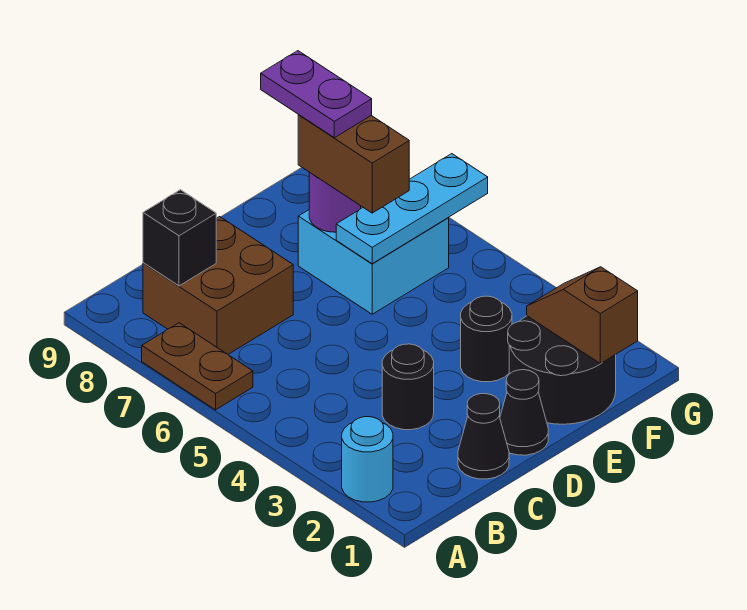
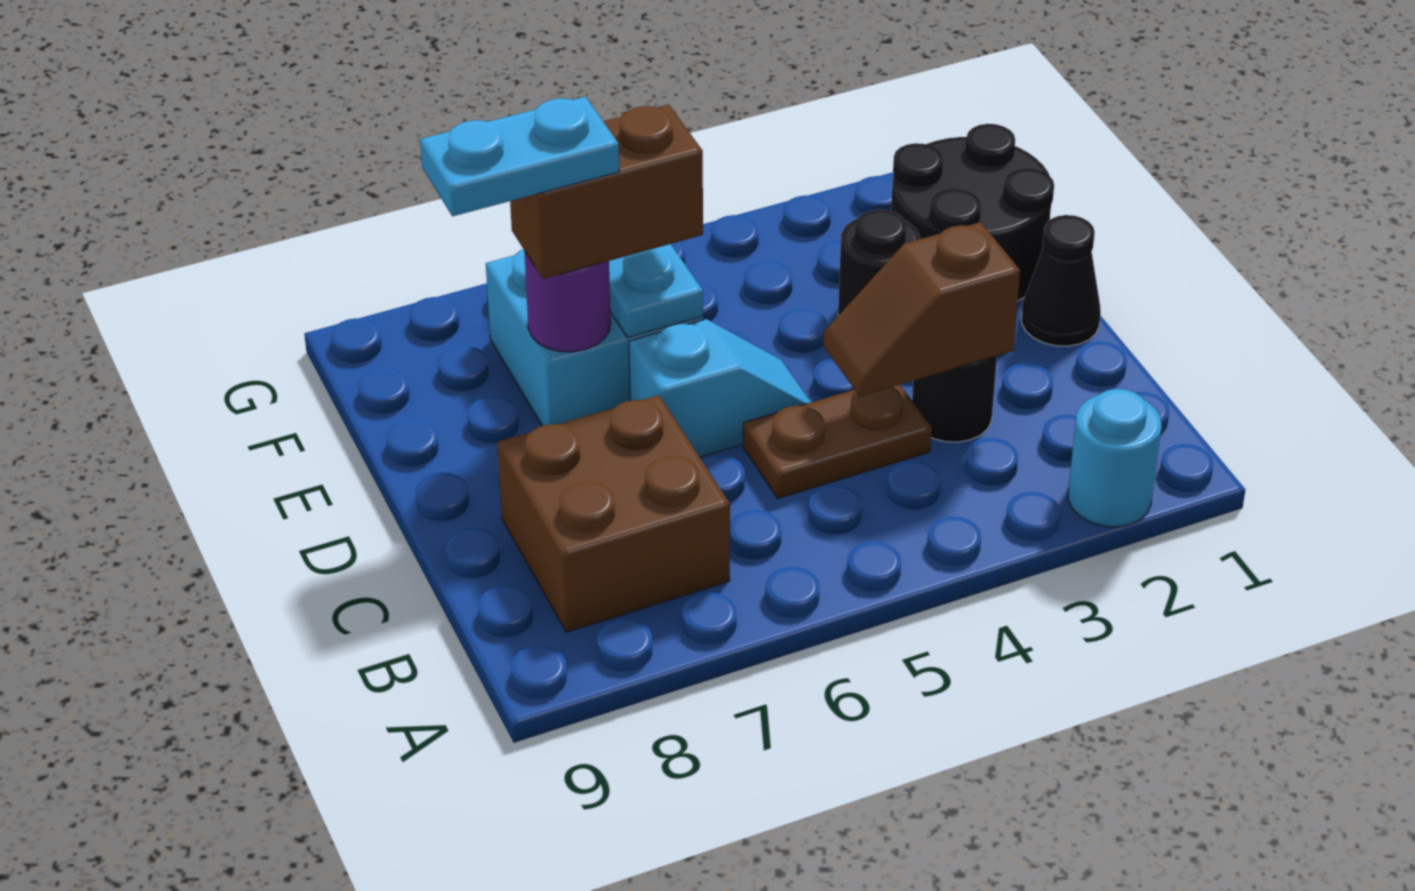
brown plate A6:A7 level 1 -> brown plate C4:C5 level 1
black brick B8 level 2 -> none
black cone C1 level 1 -> none
none -> cyan slope D5:D6 level 1 top 6
purple plate E7:E8 level 4 -> cyan plate E7:E8 level 4
brown slope F1:F2 level 2 top 1 -> brown slope C3:C4 level 2 top 3

